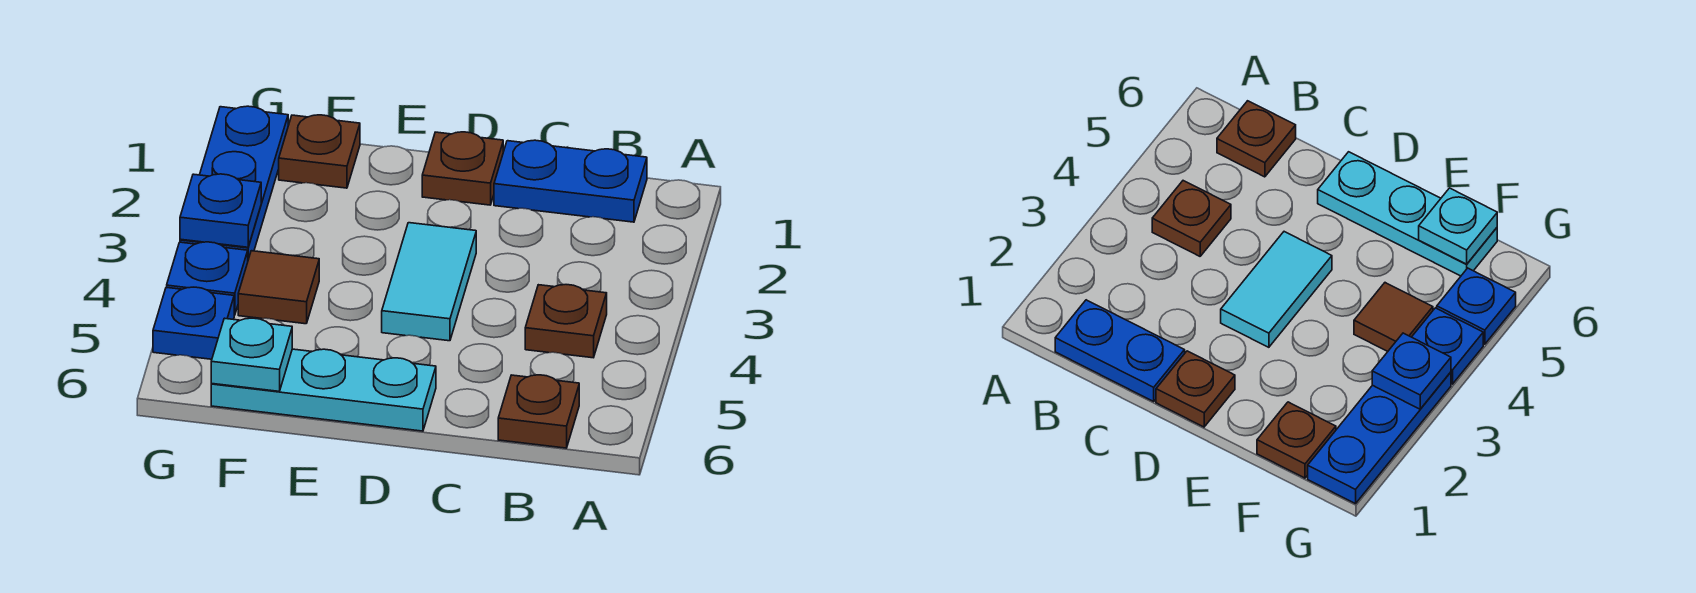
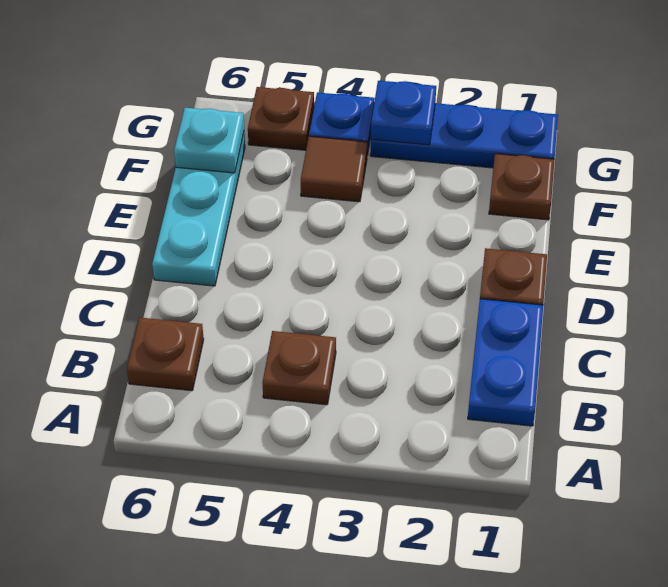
cyan tile D3:D4 level 1 -> none
blue plate G5 level 1 -> brown plate G5 level 1

